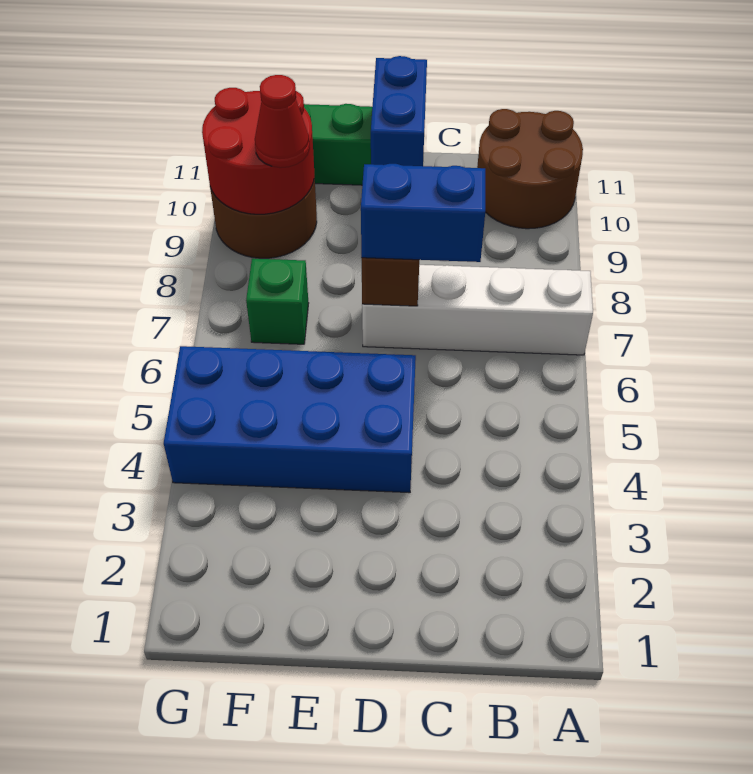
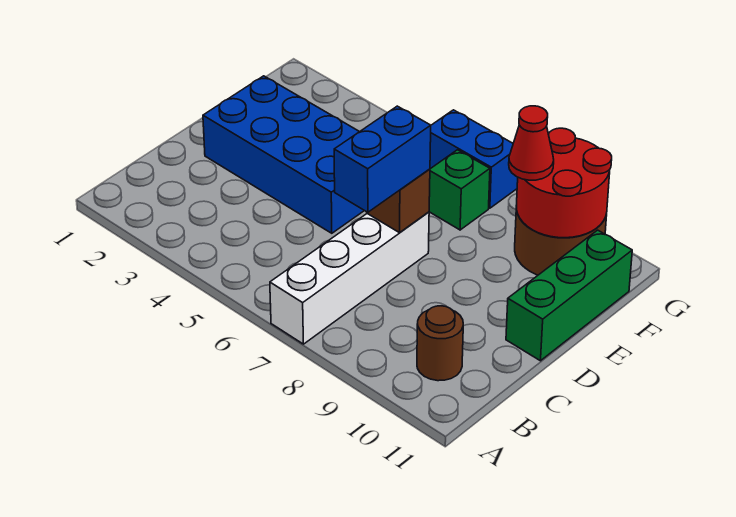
brown round brick A10:B11 level 1 -> brown round brick B10 level 1
blue brick D4:G5 level 1 -> blue brick D2:E5 level 1
blue brick D10:D11 level 2 -> blue brick G6:G7 level 1

